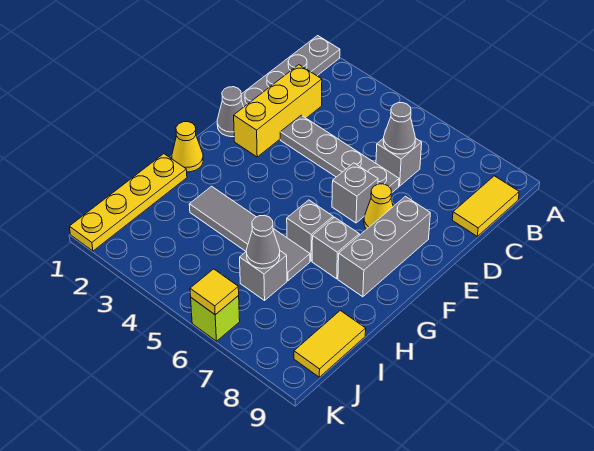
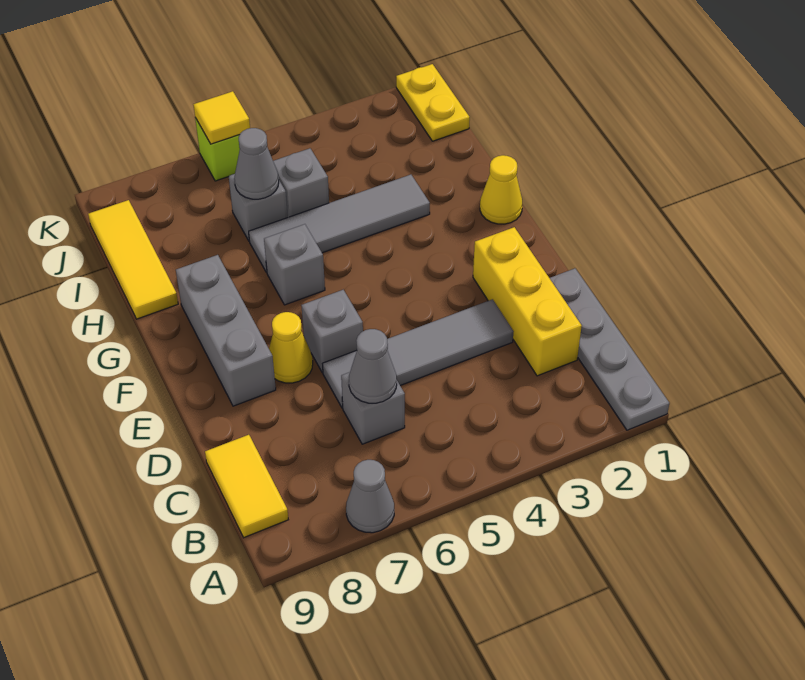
grey plate D3:D6 level 1 -> grey tile D3:D6 level 1
grey cone E1 level 1 -> grey cone A7 level 1
grey brick G7 level 1 -> grey brick I5 level 1
yellow plate H1:K1 level 1 -> yellow plate J1:K1 level 1
yellow tile I9:J9 level 1 -> yellow tile H9:J9 level 1

